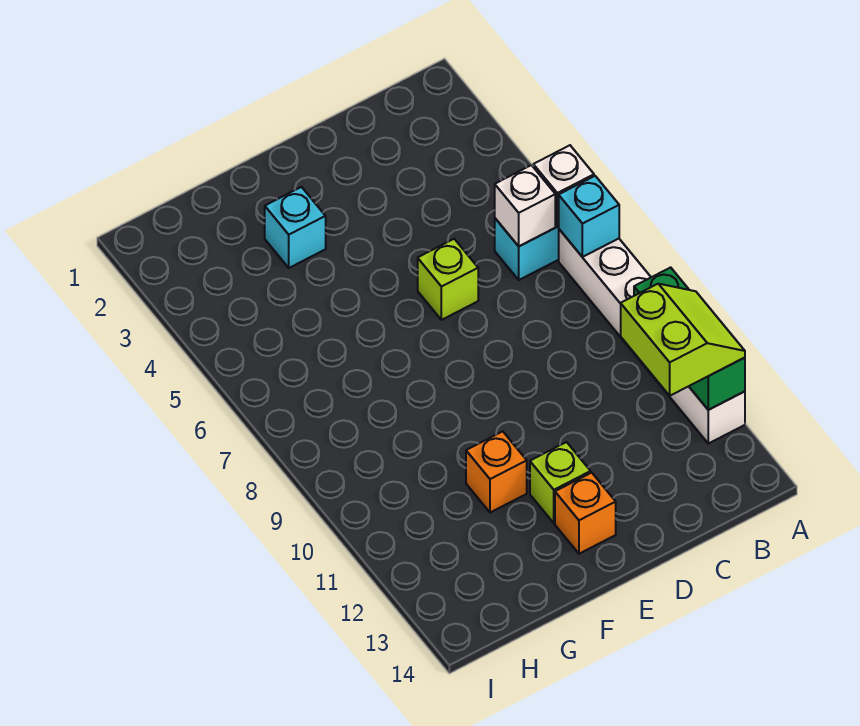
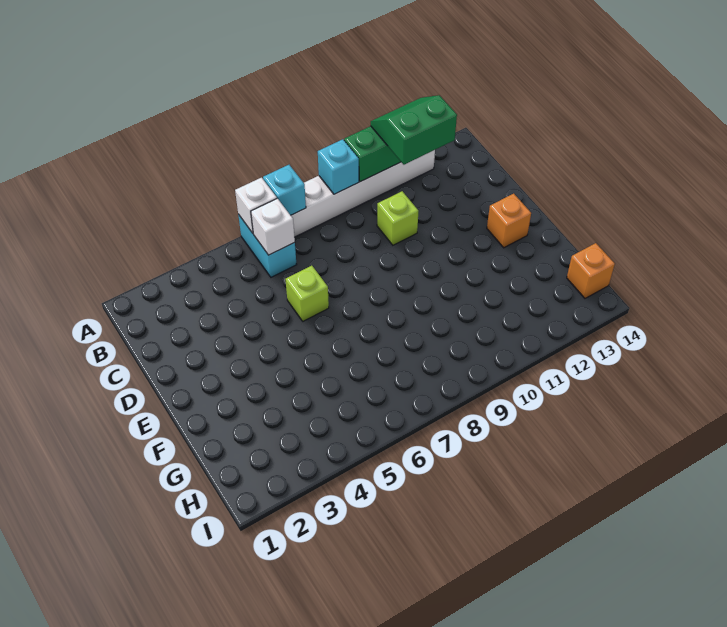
lime slope A11:B12 level 3 top B -> green slope A11:B12 level 3 top B
lime brick E12 level 1 -> lime brick C10 level 1
cyan brick F3 level 1 -> cyan brick A9 level 2
orange brick F11 level 1 -> orange brick H14 level 1

